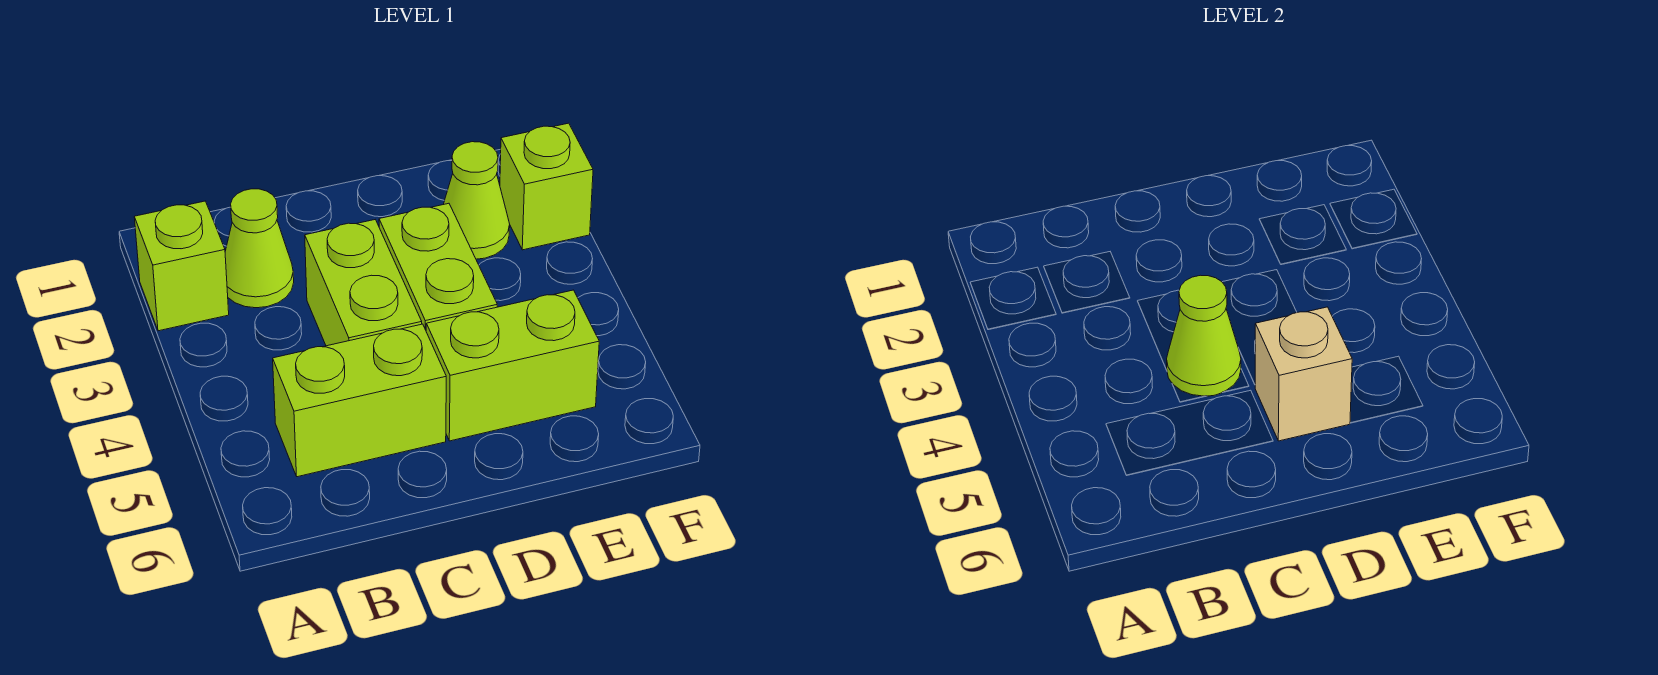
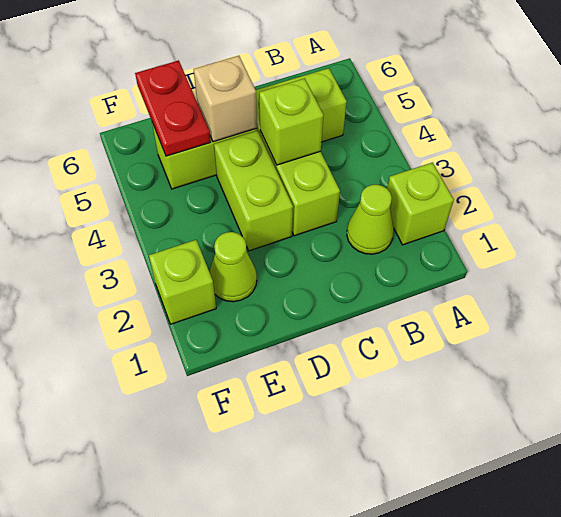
lime cone C4 level 2 -> lime brick C4 level 2
none -> red plate E5:E6 level 2

